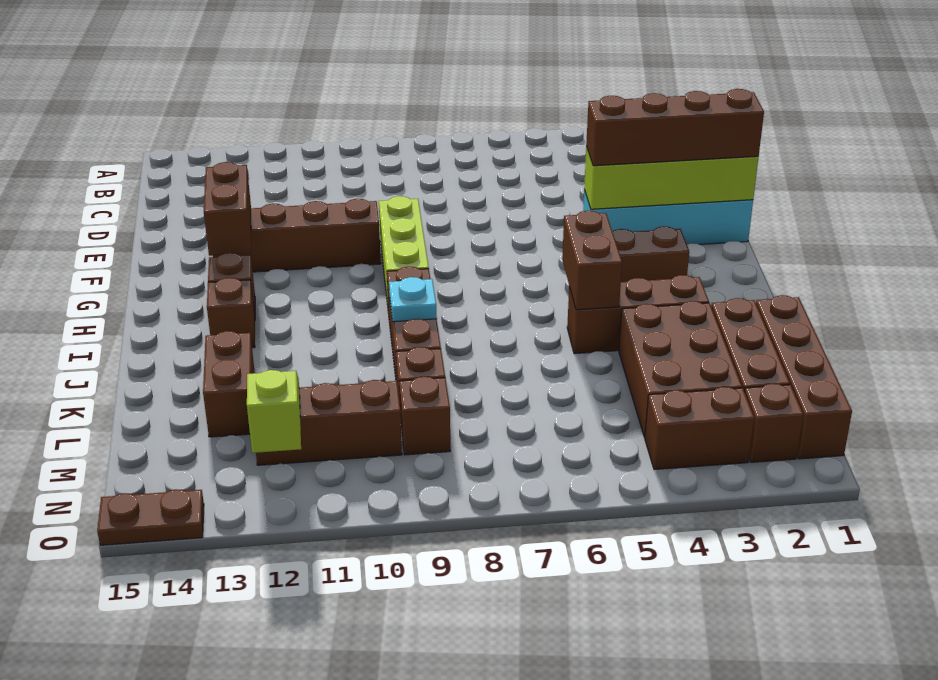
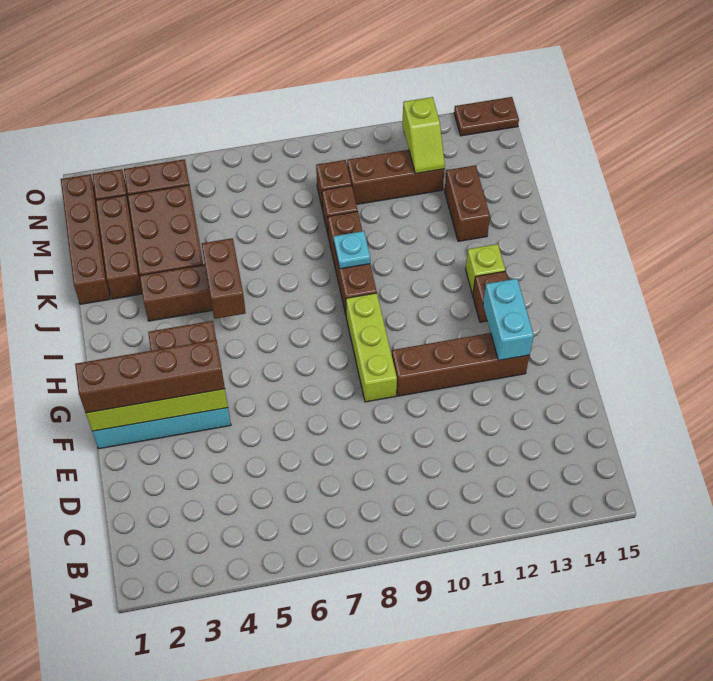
brown brick F13:G13 level 2 -> cyan brick F13:G13 level 2
brown brick I13 level 1 -> lime brick I13 level 1

